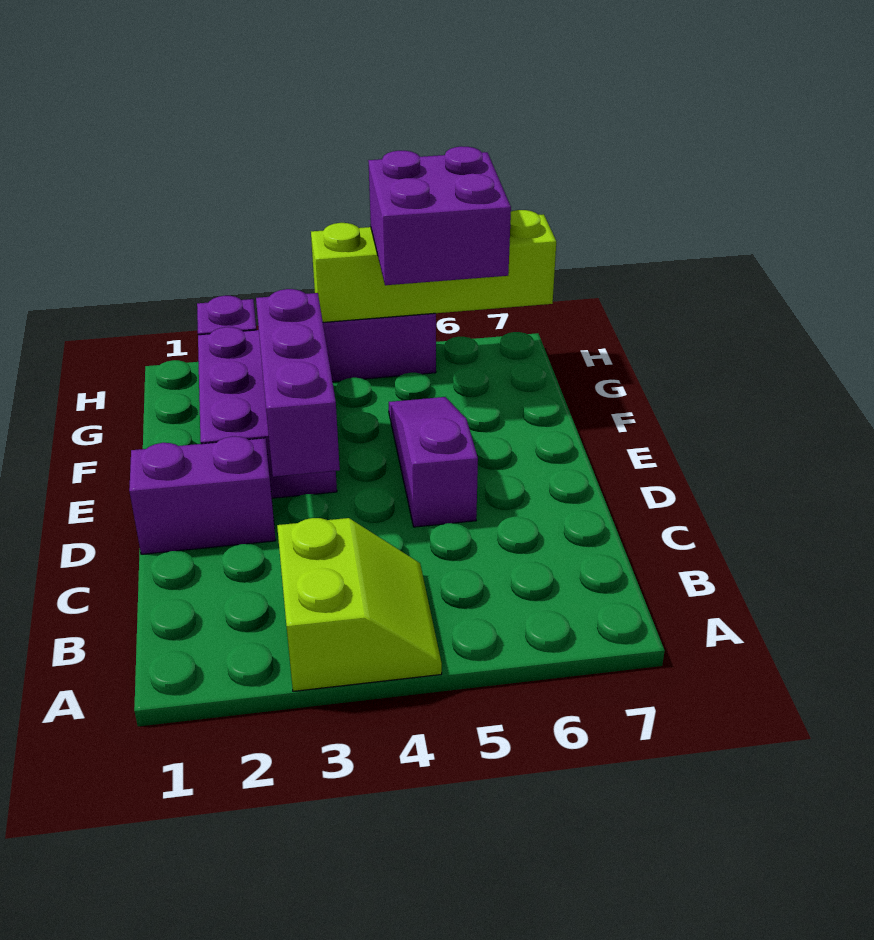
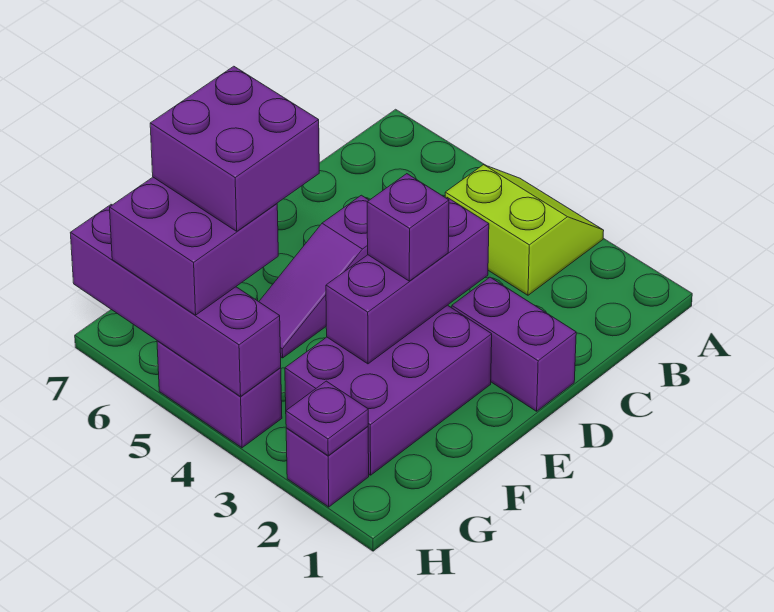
lime slope A3:B4 level 1 top 3 -> lime slope A3:B4 level 1 top B
none -> purple brick E3 level 3
none -> purple brick F5:G6 level 4
none -> purple plate H2 level 2
lime brick H4:H7 level 2 -> purple brick H4:H7 level 2

